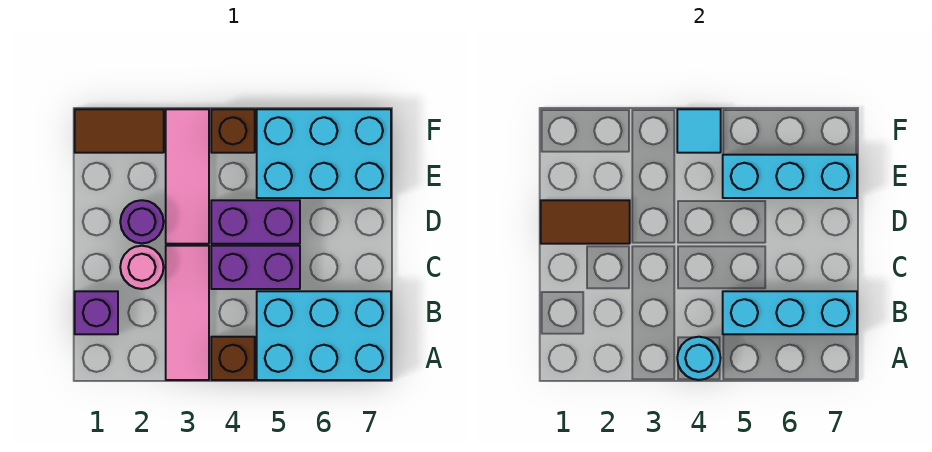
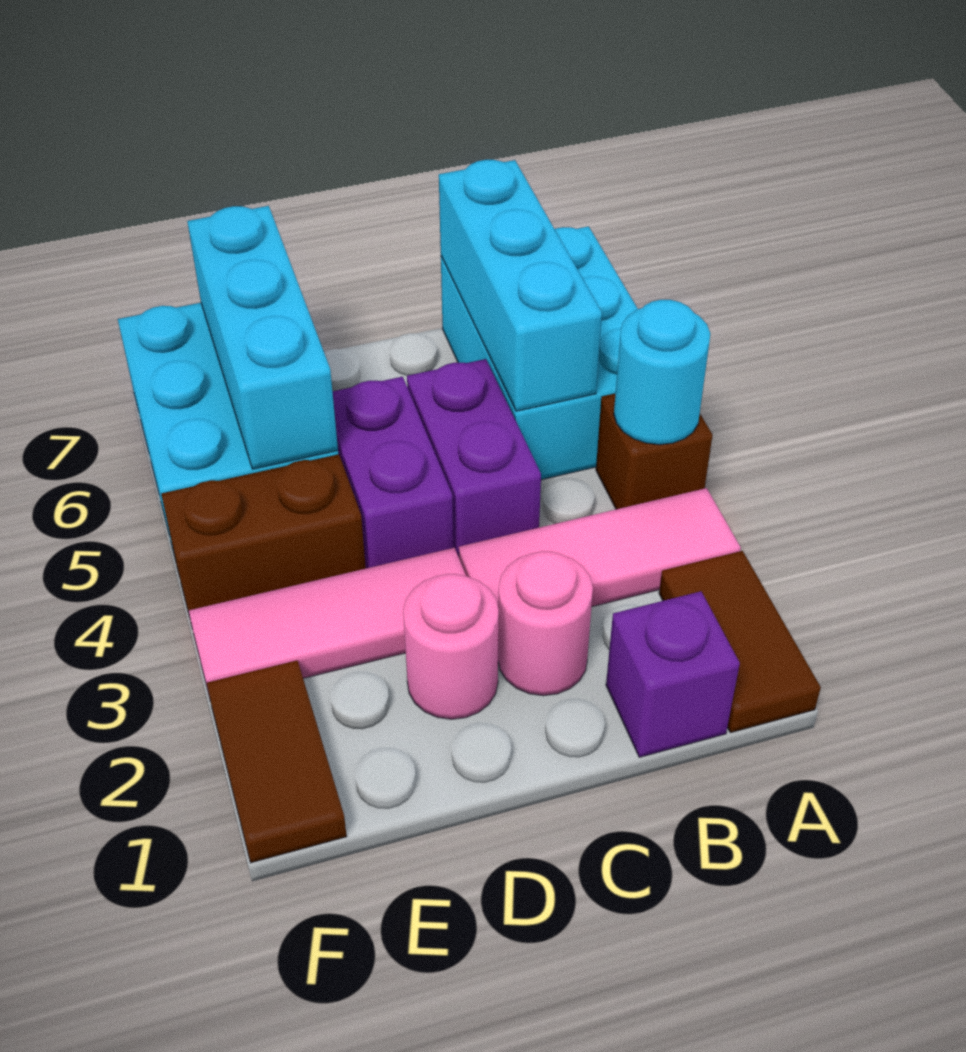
brown tile D1:D2 level 2 -> brown tile A1:A2 level 1
purple round brick D2 level 1 -> pink round brick D2 level 1
brown brick F4 level 1 -> brown brick E4:F4 level 1
cyan tile F4 level 2 -> none

